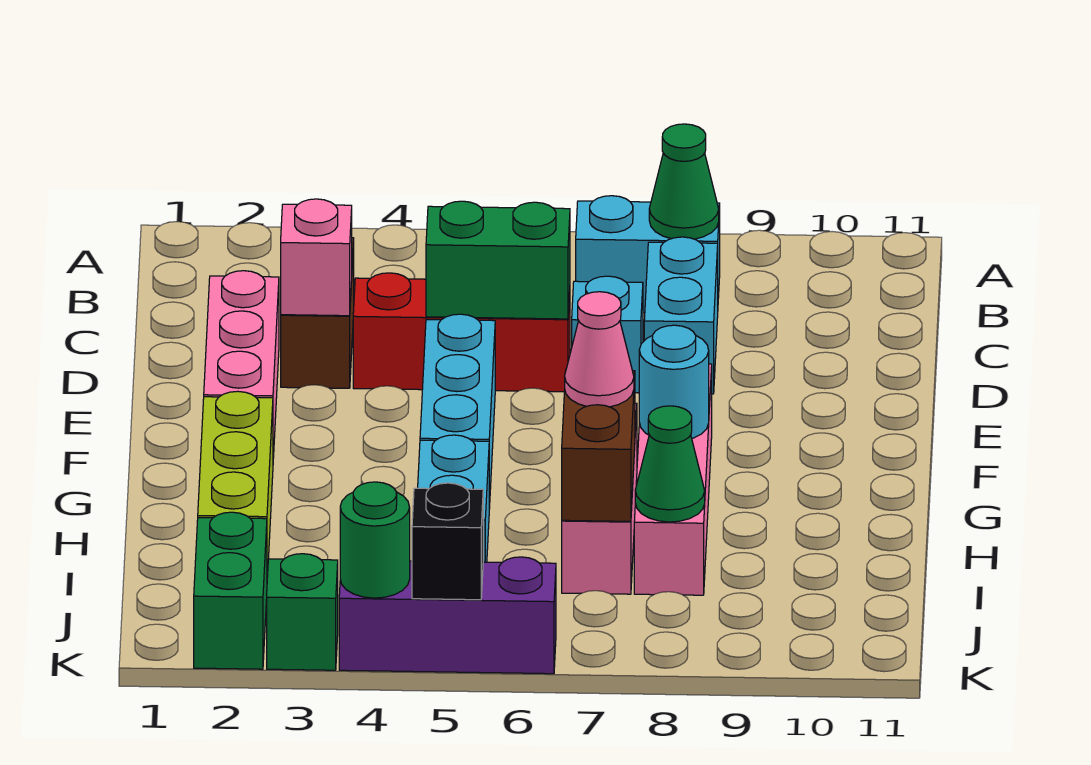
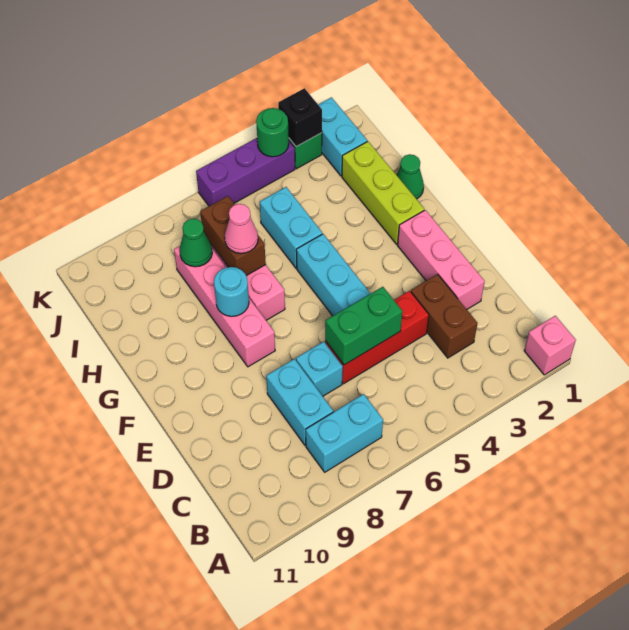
green cone B8 level 2 -> green cone H1 level 1
pink brick D3 level 2 -> pink brick A1 level 1
green brick J2:K2 level 1 -> cyan brick J2:K2 level 1
black brick K5 level 2 -> black brick K3 level 2

